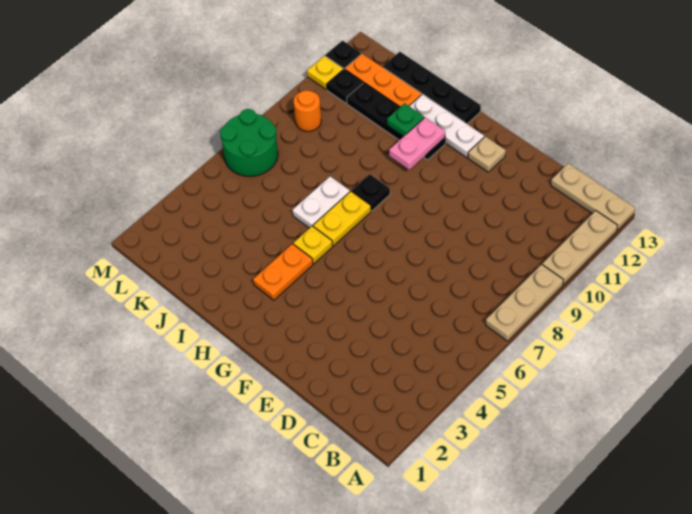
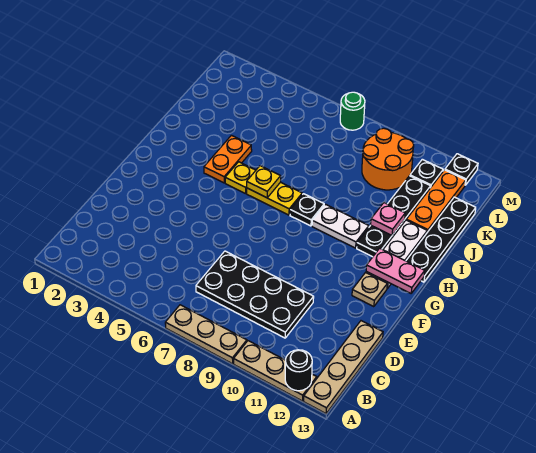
none -> black round brick A12 level 2
tan plate A13:C13 level 1 -> tan plate A13:D13 level 1
none -> black plate C7:D10 level 1
orange plate H3:H4 level 1 -> orange plate H4:I4 level 1
pink plate H10:H11 level 2 -> pink plate G12:G13 level 2
white plate I6:I7 level 1 -> white plate H9:H10 level 1
green plate I11 level 2 -> pink plate I11 level 2
green round brick L6:M7 level 1 -> green round brick M7 level 1
orange round brick L9 level 1 -> orange round brick K9:L10 level 1
yellow plate M11 level 1 -> yellow plate H6 level 2

